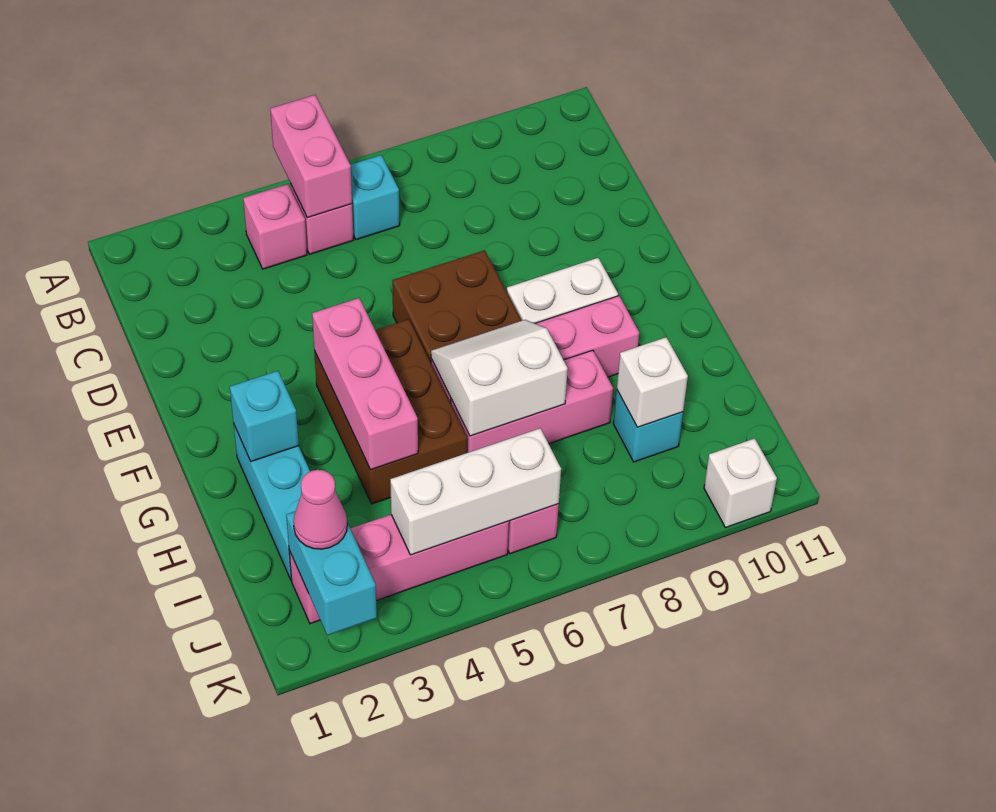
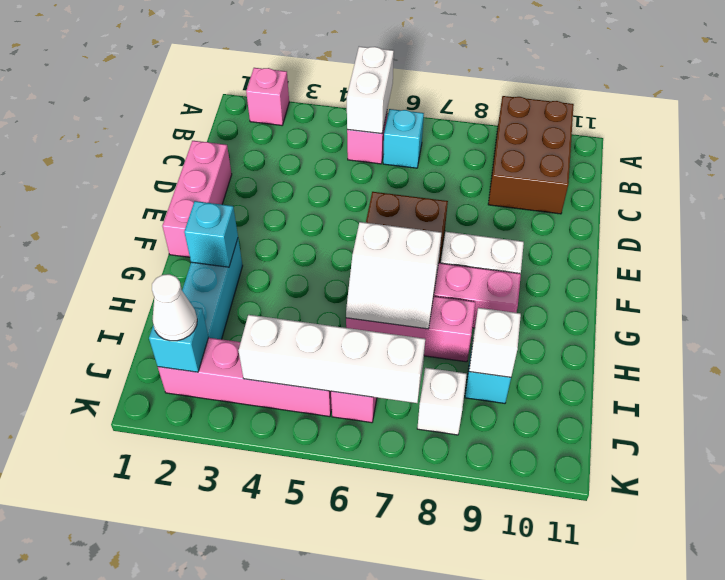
pink brick A5:B5 level 2 -> white brick A5:B5 level 2
pink brick B4 level 1 -> pink brick A2 level 1
brown brick F4:H5 level 1 -> brown brick A9:C10 level 1
pink brick F4:H4 level 2 -> pink brick D1:F1 level 1
white slope G6:H7 level 2 top H -> white slope G6:H7 level 2 top G
cyan brick J2:K2 level 2 -> cyan brick J2 level 2
pink cone J2 level 3 -> white cone J2 level 3
white brick J4:J6 level 2 -> white brick J4:J7 level 2
white brick K10 level 1 -> white brick J8 level 1

